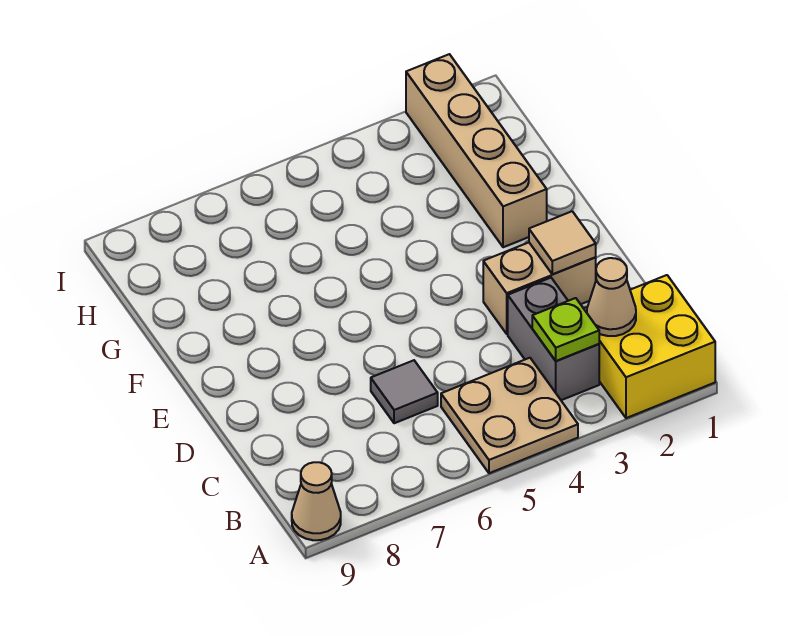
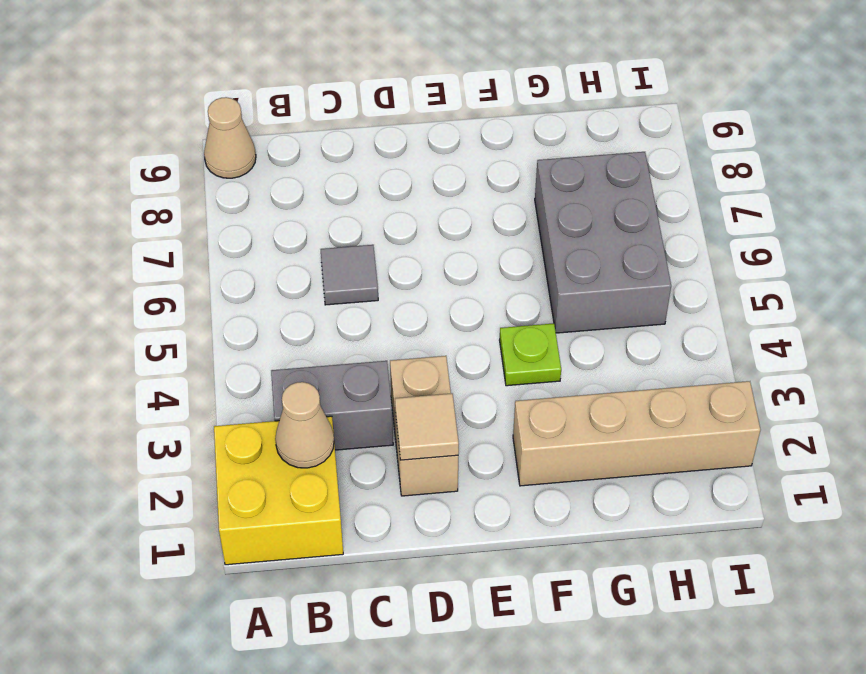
tan plate A4:B5 level 1 -> none
lime plate B3 level 2 -> lime plate F4 level 1
none -> grey brick G5:H7 level 1

